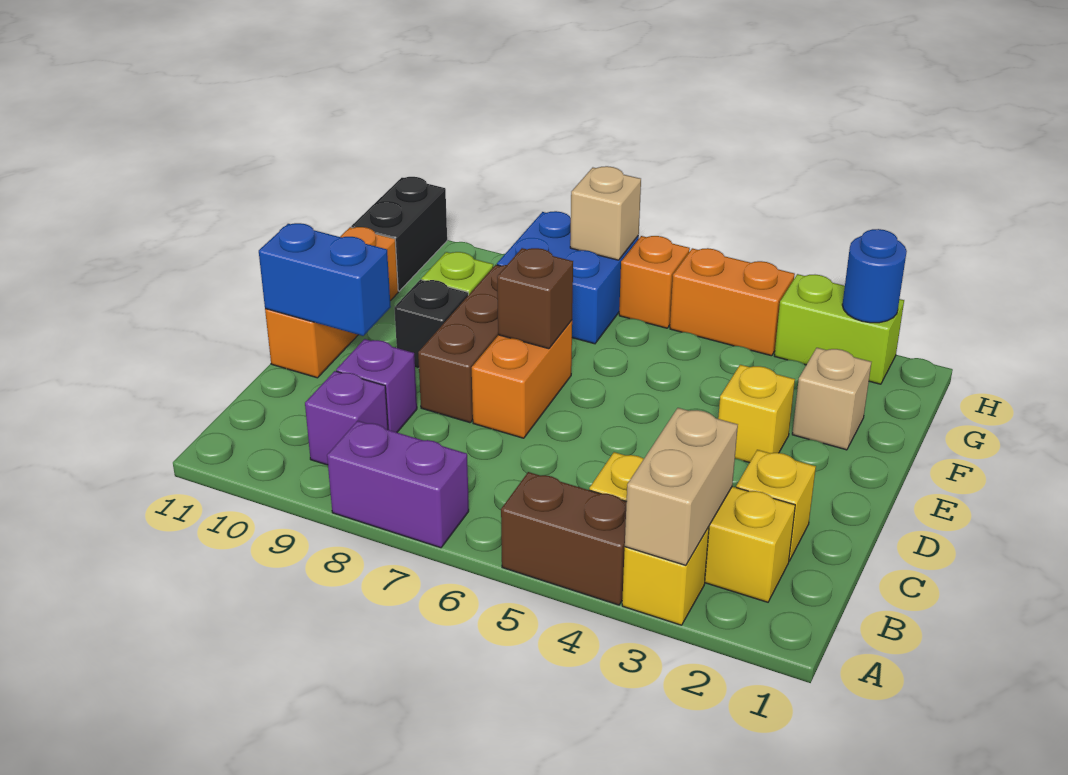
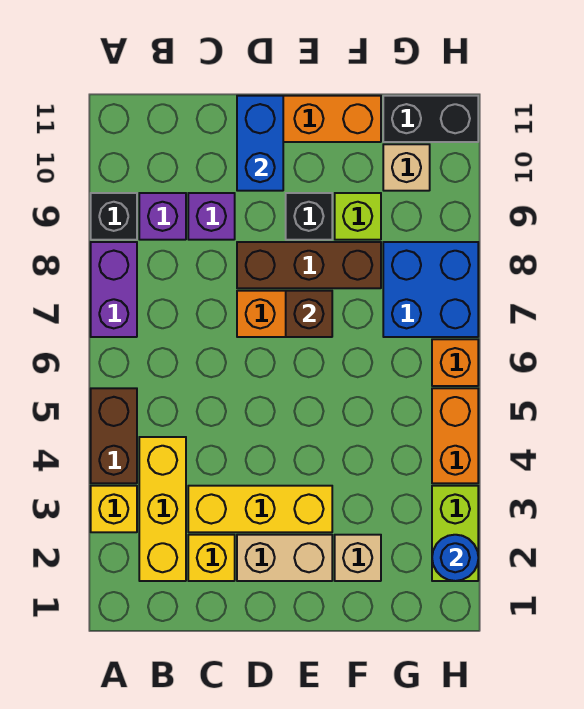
tan brick A3:B3 level 2 -> tan brick D2:E2 level 1
none -> black brick A9 level 1
yellow brick E3 level 1 -> yellow brick C3:E3 level 1
tan brick H7 level 2 -> tan brick G10 level 1

